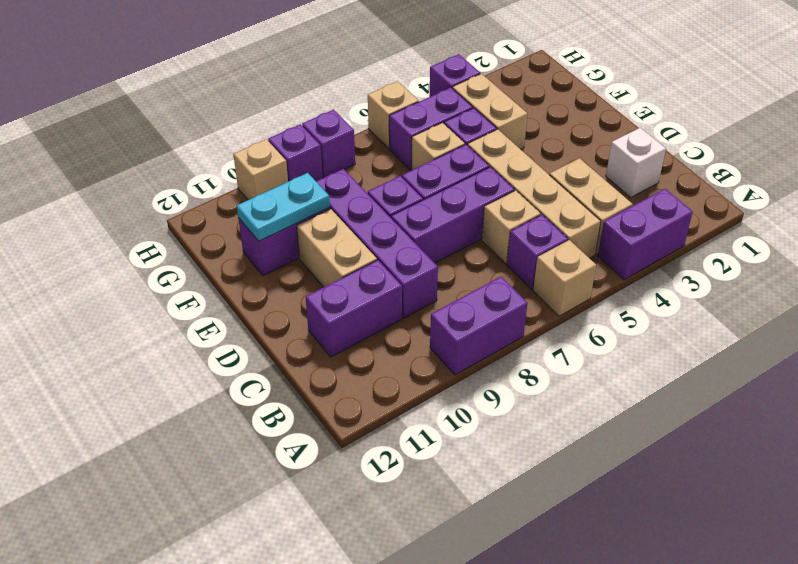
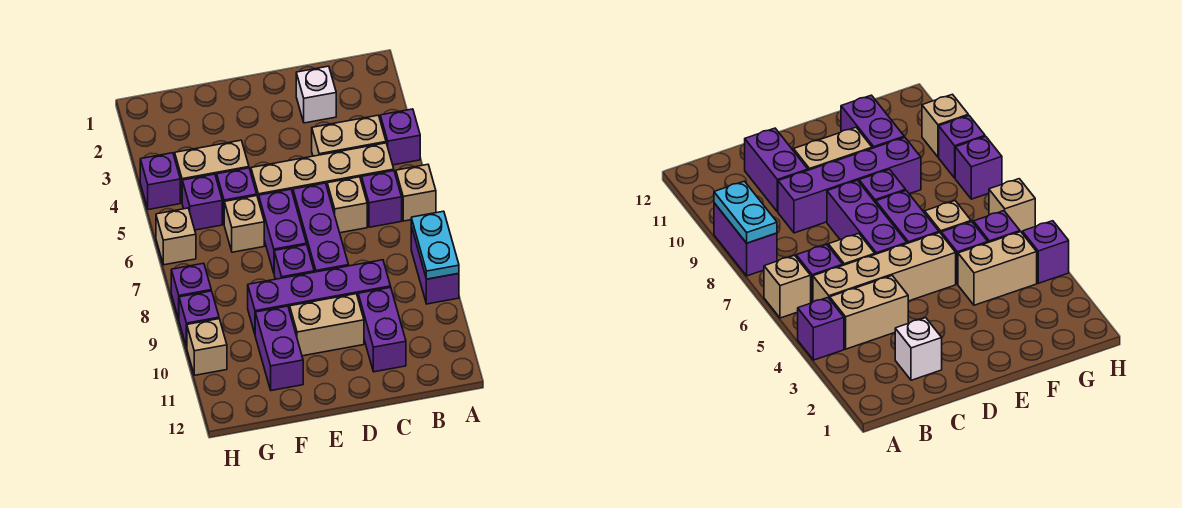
purple brick A3:A4 level 1 -> purple brick A4 level 1
cyan plate F10:F11 level 2 -> cyan plate A8:A9 level 2
purple brick G5:G6 level 1 -> purple brick G5 level 1

